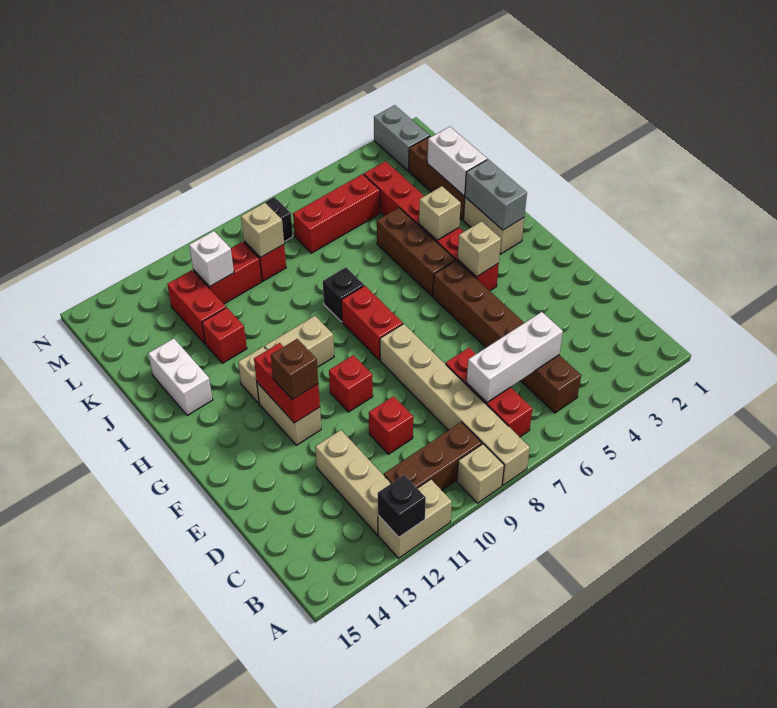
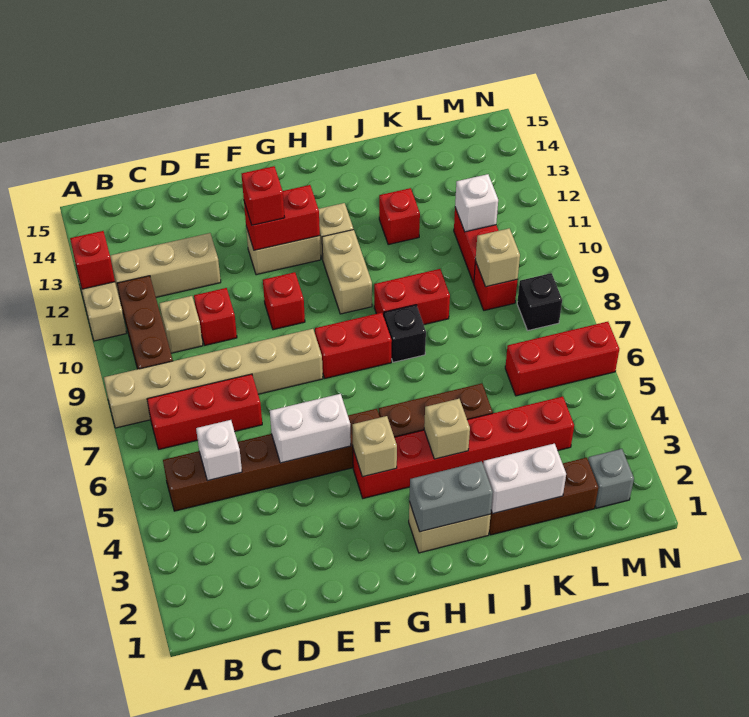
tan brick A9 level 1 -> tan brick C10 level 1
black brick A12 level 2 -> red brick A12 level 2
white brick C5:C7 level 2 -> white brick C5 level 2
brown brick F12 level 3 -> red brick F12 level 3
white brick I14:J14 level 1 -> white brick E5:F5 level 2
red brick K12:L12 level 1 -> red brick I9:J9 level 1
red brick L5:L7 level 1 -> red brick L6:N6 level 1
grey brick M2:N2 level 1 -> grey brick M2 level 1

